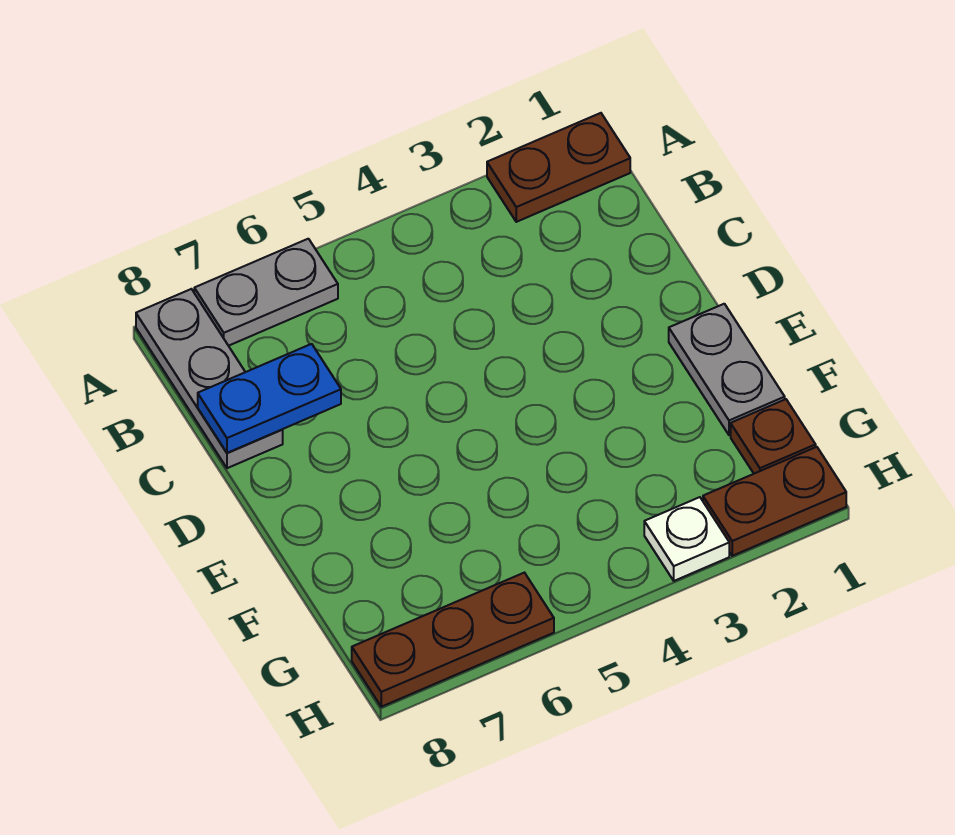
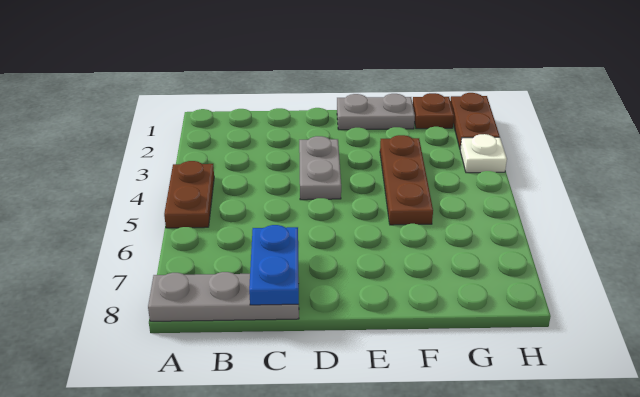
brown plate A1:A2 level 1 -> brown plate A4:A5 level 1
grey plate A6:A7 level 1 -> grey plate D3:D4 level 1
brown plate H6:H8 level 1 -> brown plate F3:F5 level 1

